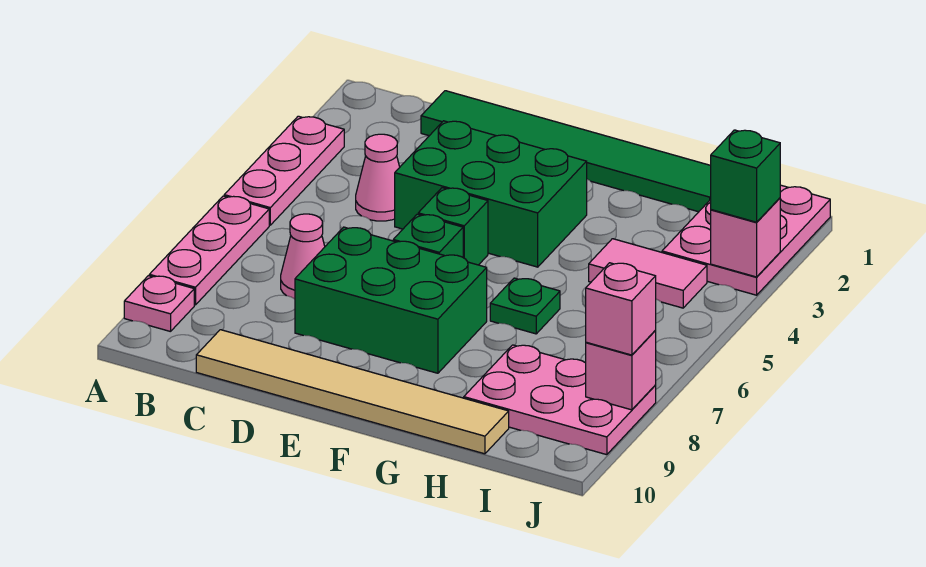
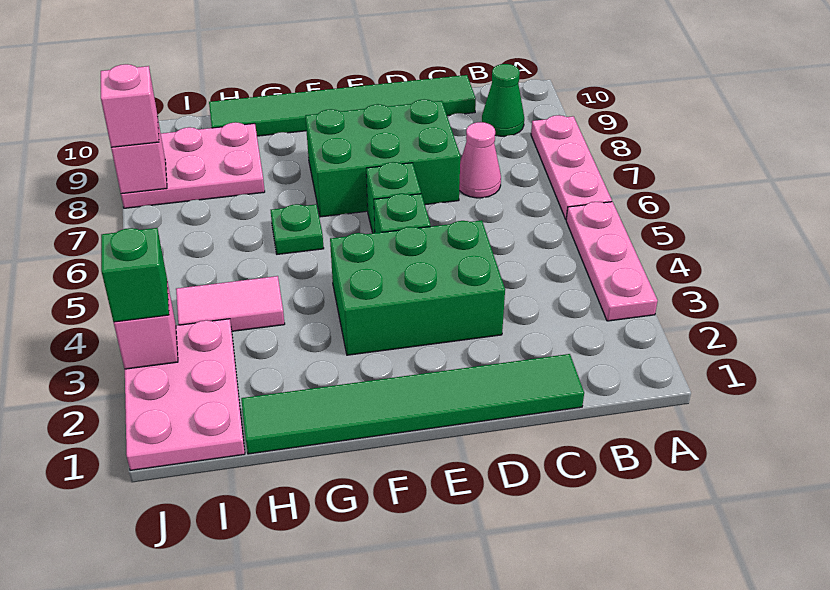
pink plate A9 level 1 -> none
none -> green cone B9 level 1
pink cone C4 level 1 -> none
tan tile C10:H10 level 1 -> green tile C10:H10 level 1

